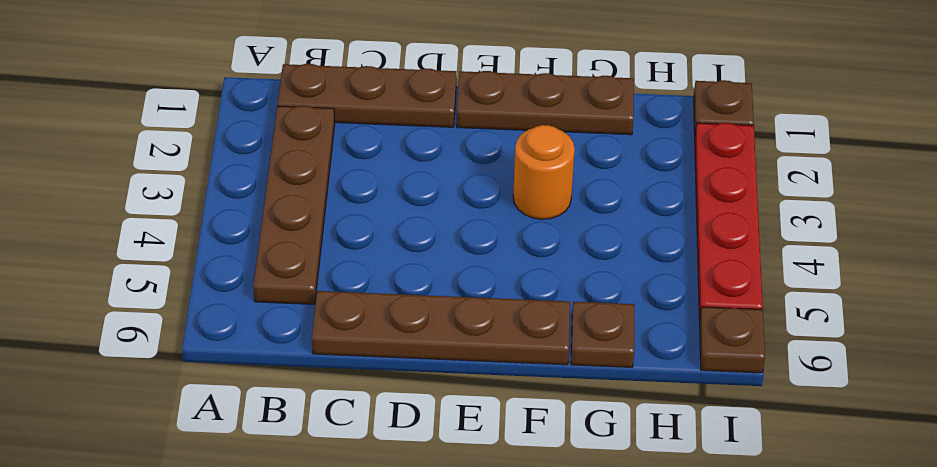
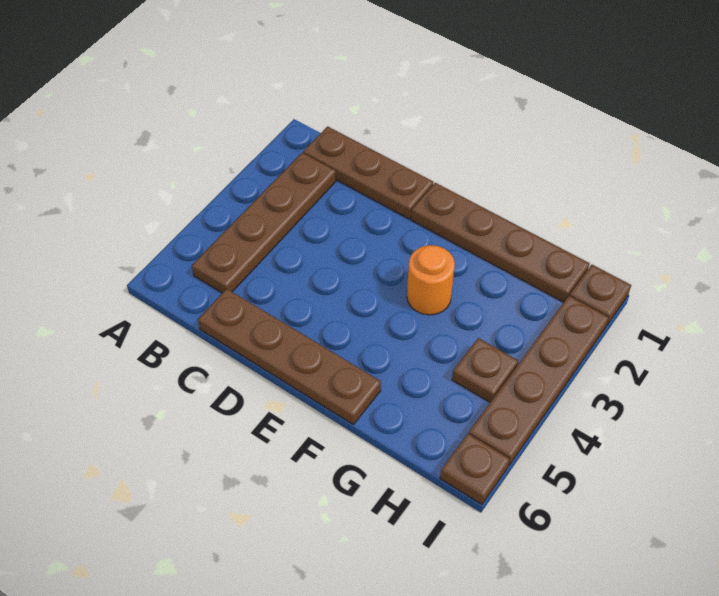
brown plate E1:G1 level 1 -> brown plate E1:H1 level 1
brown plate G6 level 1 -> brown plate H4 level 1
red plate I2:I5 level 1 -> brown plate I2:I5 level 1

